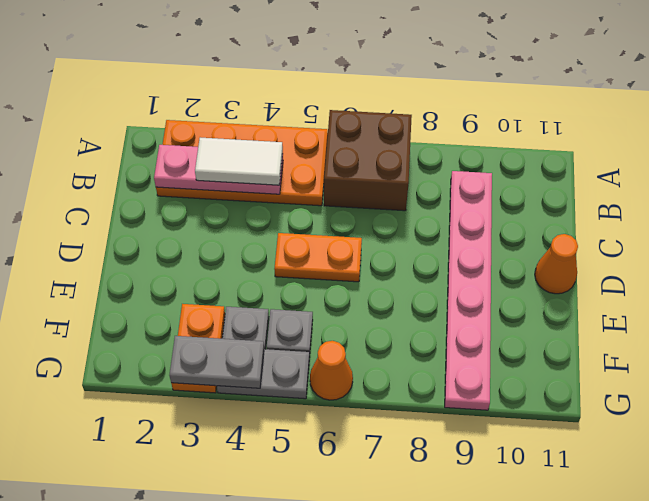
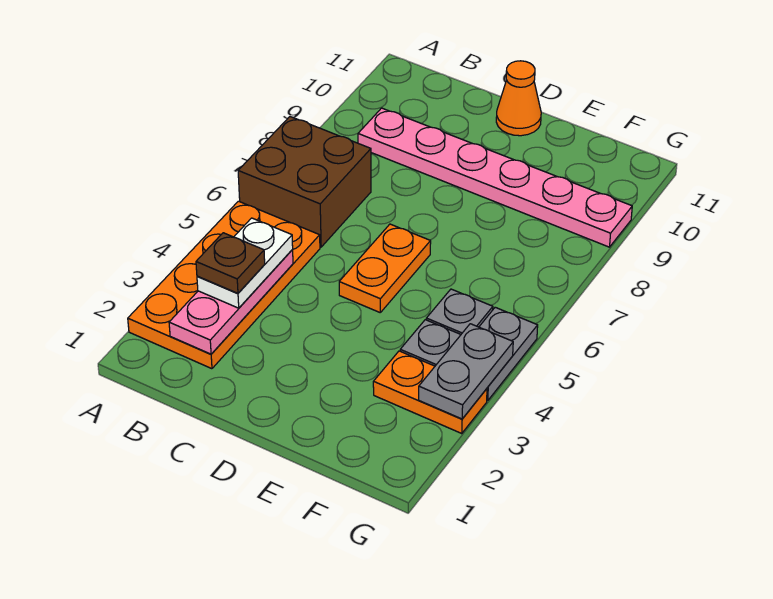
white tile B3:B4 level 3 -> white plate B3:B4 level 3
none -> brown plate B3 level 4
orange cone G6 level 1 -> none

